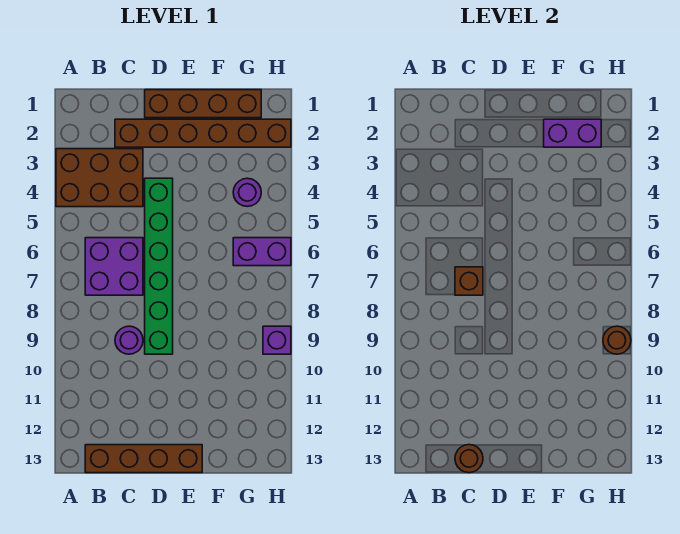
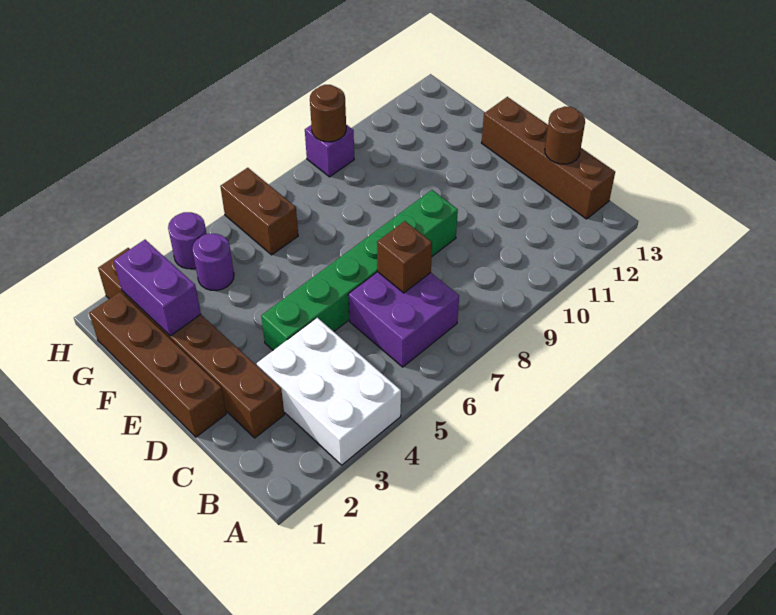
brown brick A3:C4 level 1 -> white brick A3:C4 level 1
purple round brick C9 level 1 -> purple round brick H4 level 1
purple brick G6:H6 level 1 -> brown brick G6:H6 level 1

